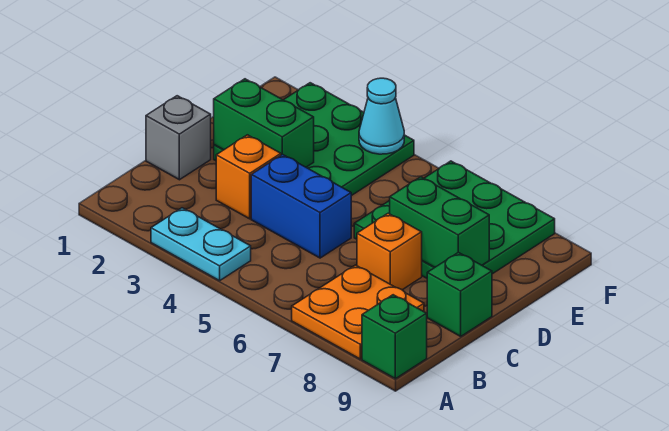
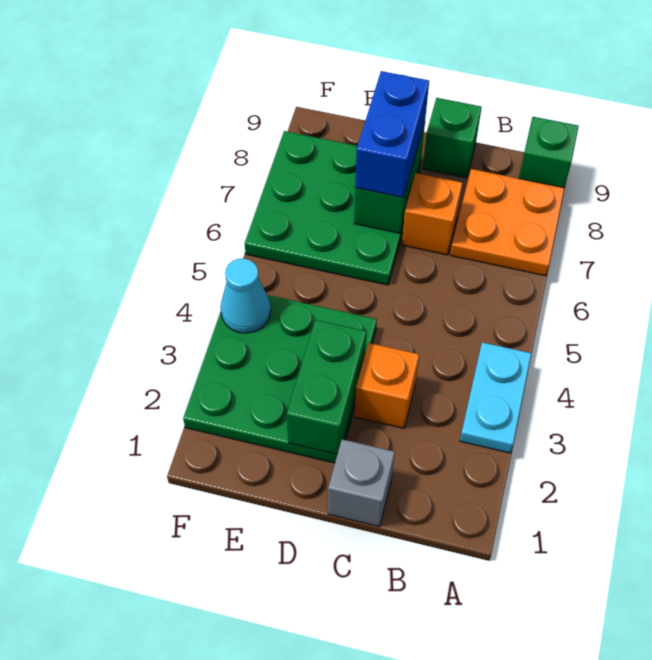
blue brick C4:C5 level 1 -> blue brick D7:D8 level 3

